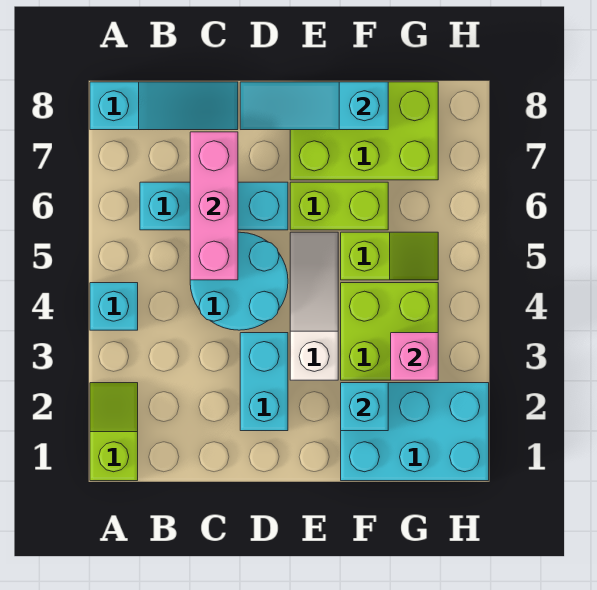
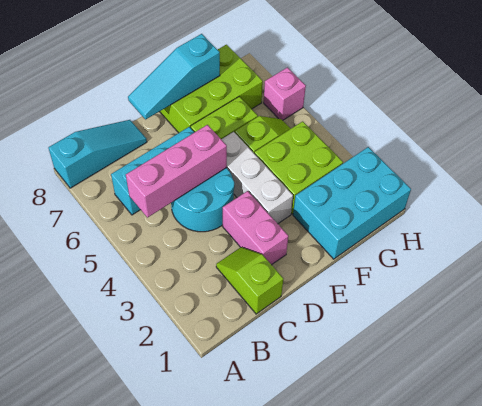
lime slope A1:A2 level 1 top 1 -> lime slope C1:C2 level 1 top 1
cyan brick A4 level 1 -> none
pink brick C5:C7 level 2 -> pink brick B5:D5 level 2
cyan brick D2:D3 level 1 -> pink brick D2:D3 level 1
white slope E3:E5 level 1 top 3 -> white brick E3:E5 level 1
cyan brick F2 level 2 -> none
pink brick G3 level 2 -> pink brick H6 level 1

